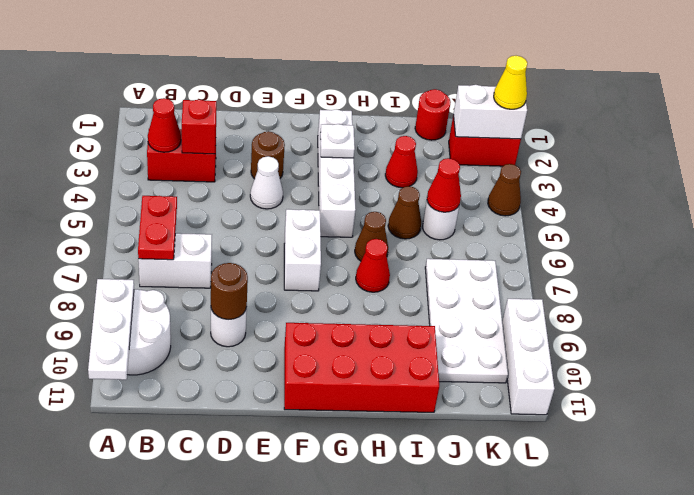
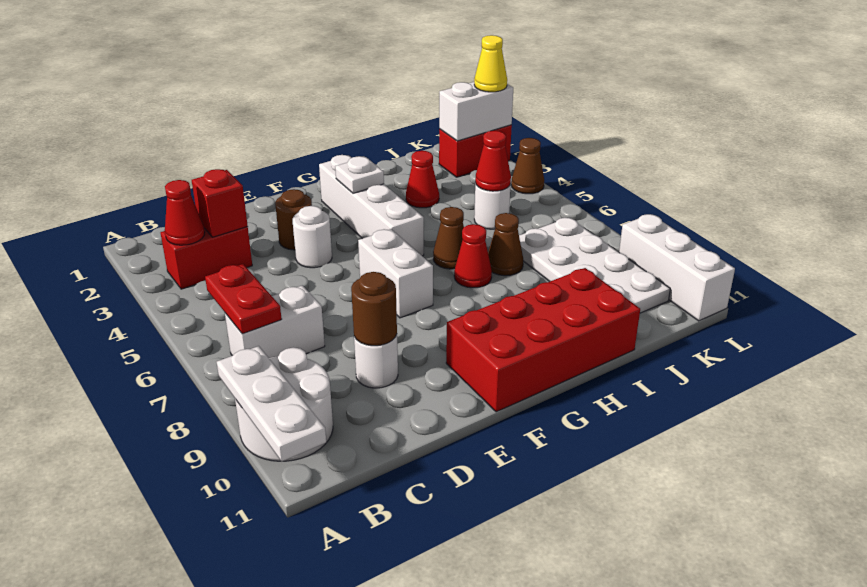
white cone E4 level 1 -> white round brick E4 level 1
brown cone I5 level 1 -> brown cone I7 level 1
red round brick J1 level 1 -> none

